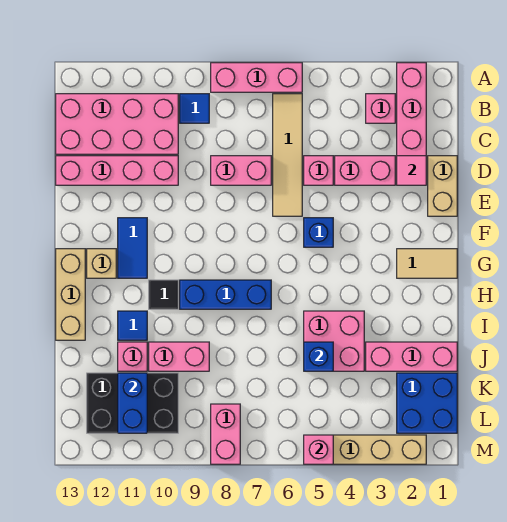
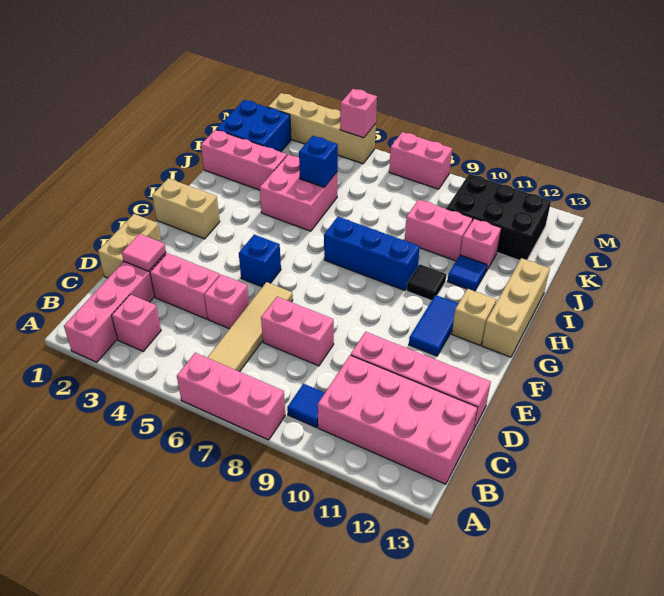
tan tile G1:G2 level 1 -> tan brick G1:G2 level 1
blue brick K11:L11 level 2 -> none
pink brick L8:M8 level 1 -> pink brick M7:M8 level 1

